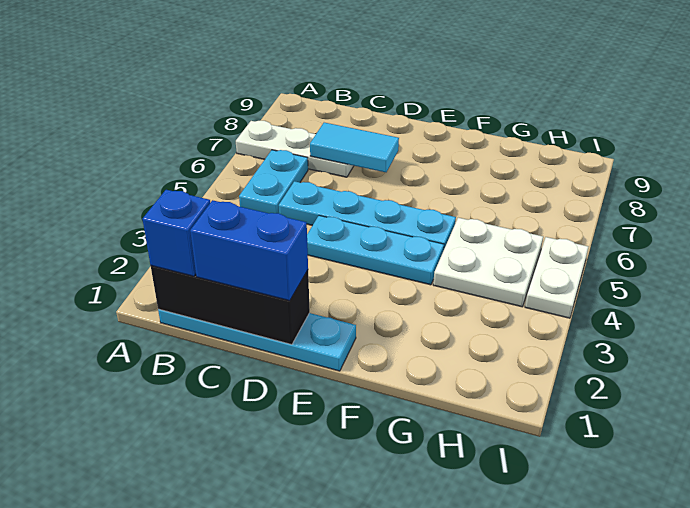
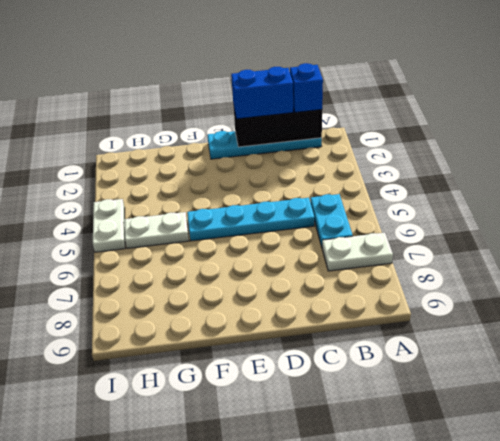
white plate A7:C7 level 1 -> white plate A7:B7 level 1
cyan tile C7:D7 level 2 -> none
cyan plate D4:F4 level 1 -> none
white plate G4:H5 level 1 -> white plate G5:H5 level 1

